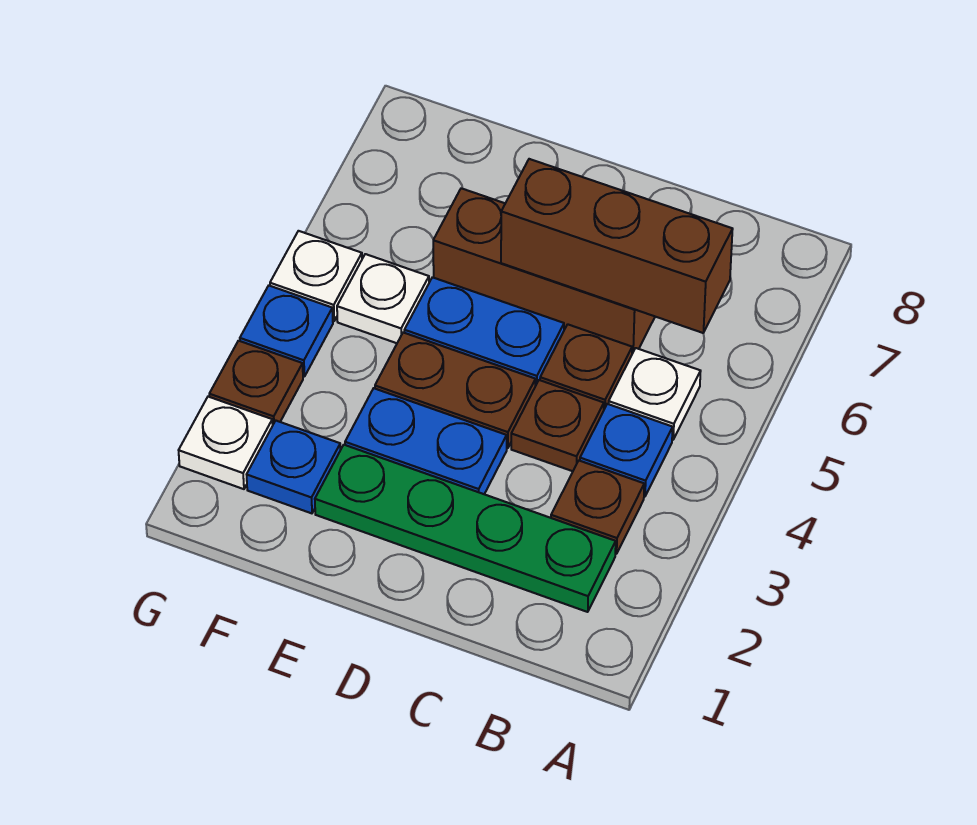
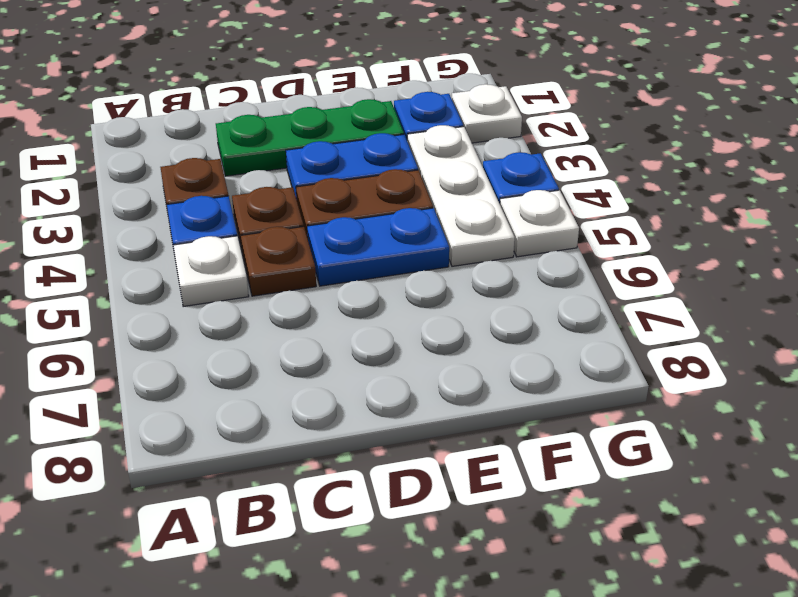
green plate B2:E2 level 1 -> green plate C2:E2 level 1
brown brick B6:D6 level 2 -> none
brown brick C6:E6 level 1 -> none
white plate F5 level 1 -> white plate F3:F5 level 1
brown plate G3 level 1 -> none

